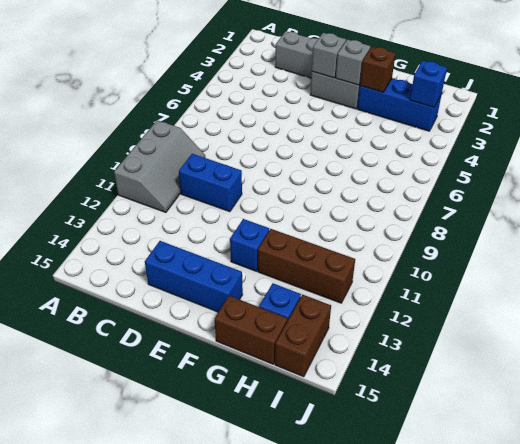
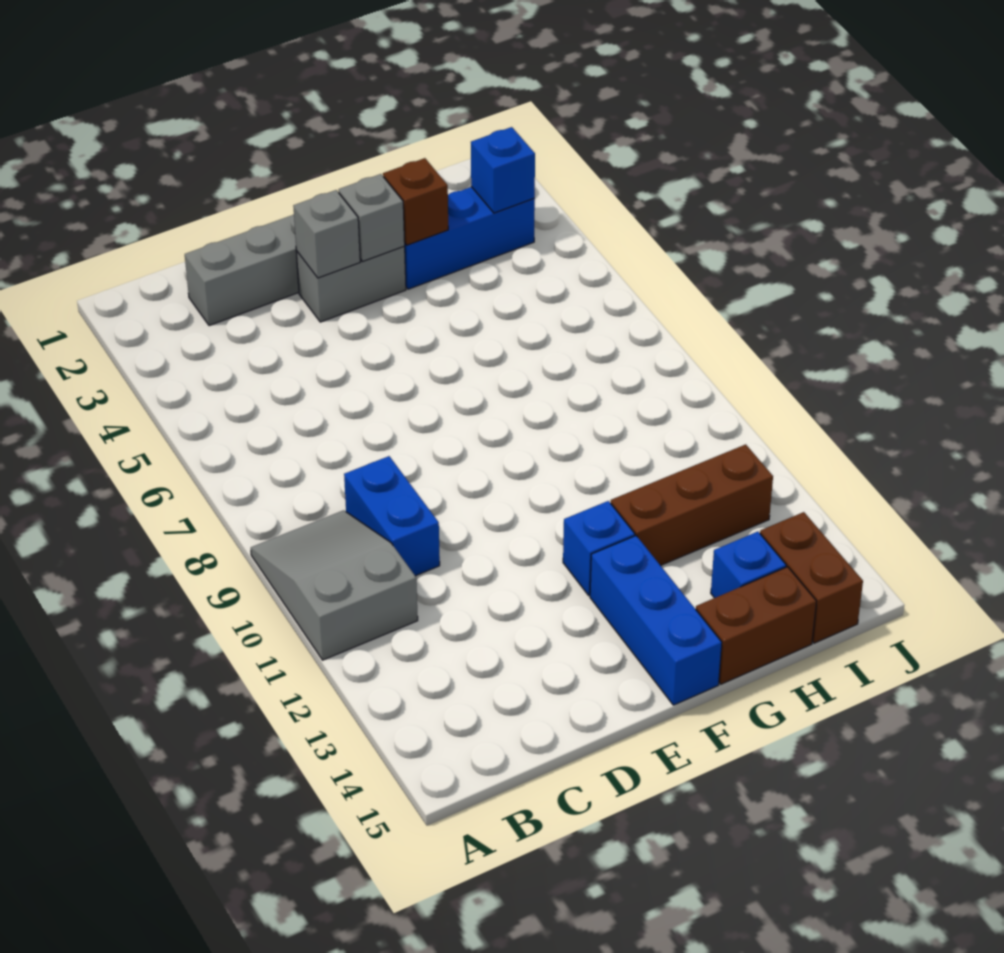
grey slope A9:B11 level 1 top A -> grey slope A9:B11 level 1 top 11
blue brick C10:D10 level 1 -> blue brick C9:C10 level 1
blue brick D14:F14 level 1 -> blue brick F13:F15 level 1

